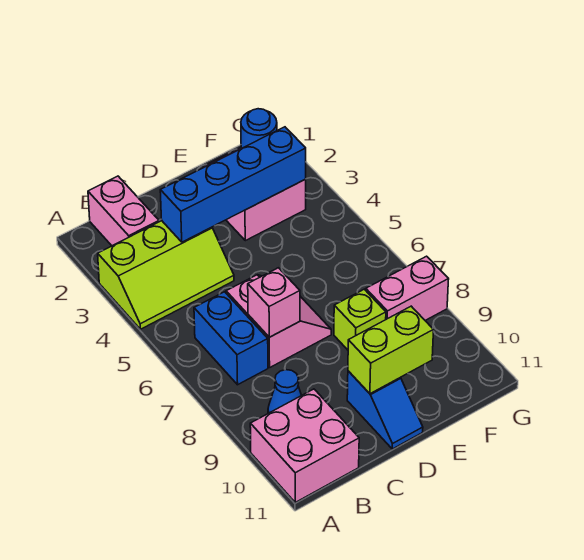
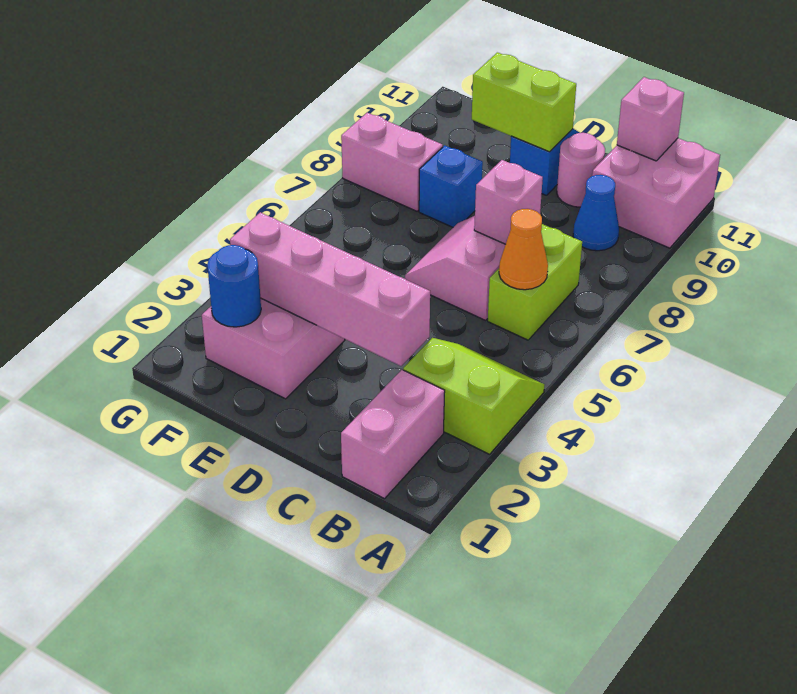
lime slope A3:C4 level 1 top 3 -> lime slope A3:B4 level 1 top 3
blue brick B6:B7 level 1 -> lime brick B6:B7 level 1
none -> orange cone B6 level 2
none -> pink brick B11 level 2
blue brick C3:F3 level 2 -> pink brick C3:F3 level 2
none -> pink round brick C10 level 1
lime brick E8 level 1 -> blue brick E8 level 1

